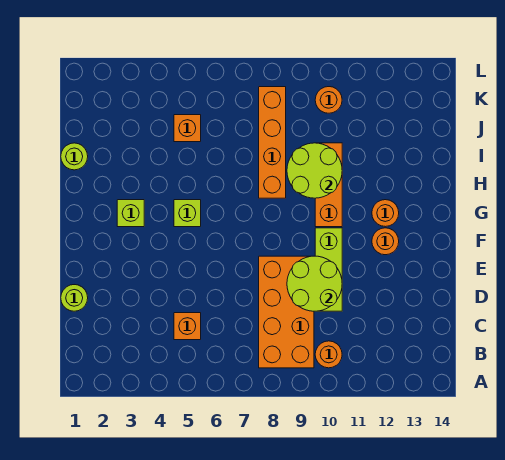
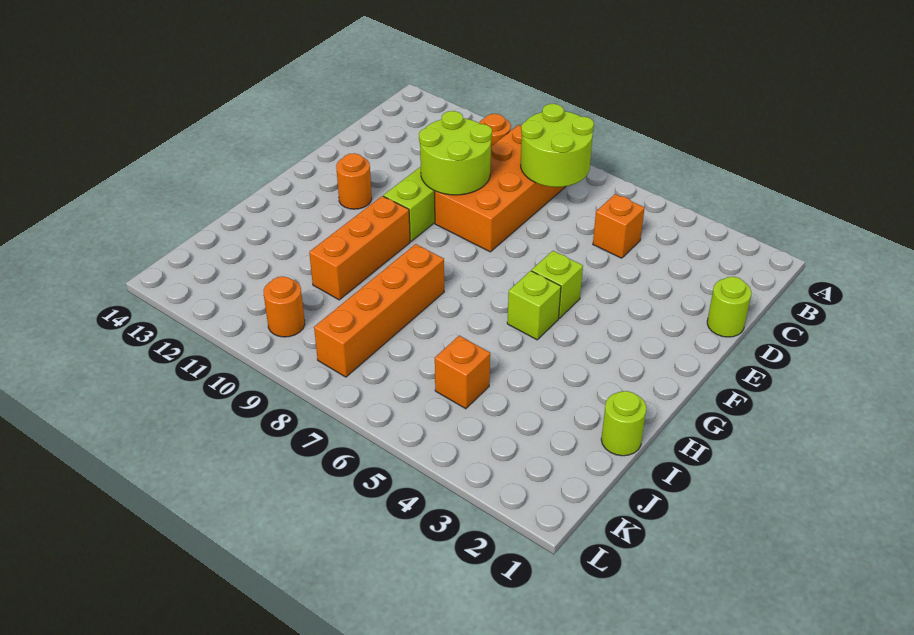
lime brick G3 level 1 -> lime brick F5 level 1
orange round brick G12 level 1 -> none
lime round brick H9:I10 level 2 -> lime round brick B7:C8 level 2

